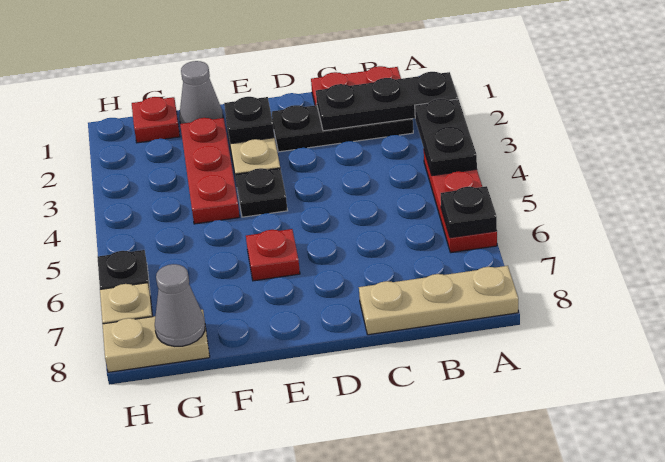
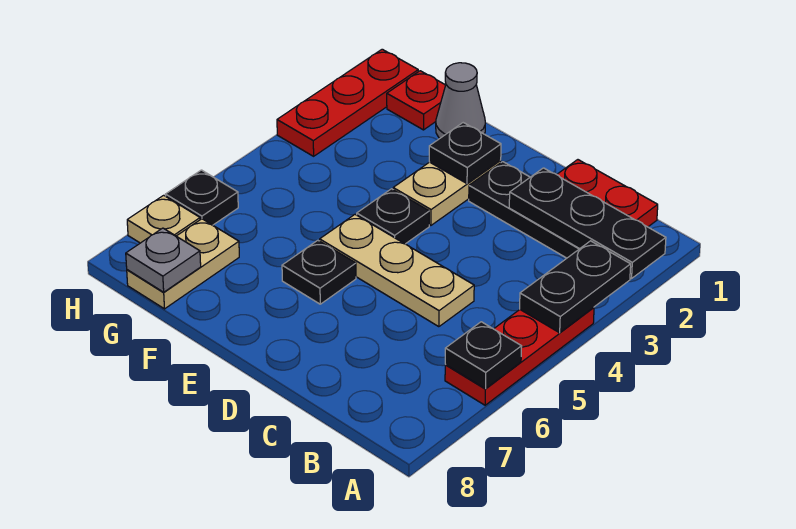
tan plate A8:C8 level 1 -> tan plate C5:E5 level 1
red plate E6 level 1 -> black plate E6 level 1
red plate F2:F4 level 1 -> red plate H1:H3 level 1
tan plate G8:H8 level 1 -> tan plate G7:G8 level 1
grey cone G8 level 2 -> grey plate G8 level 2

